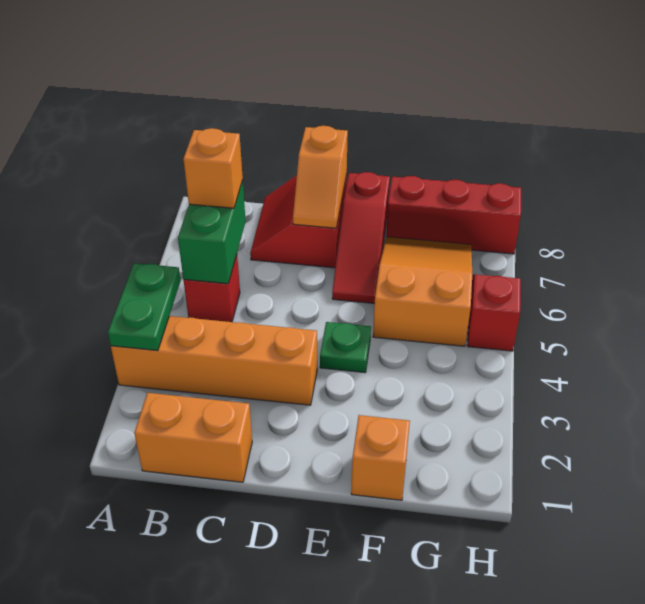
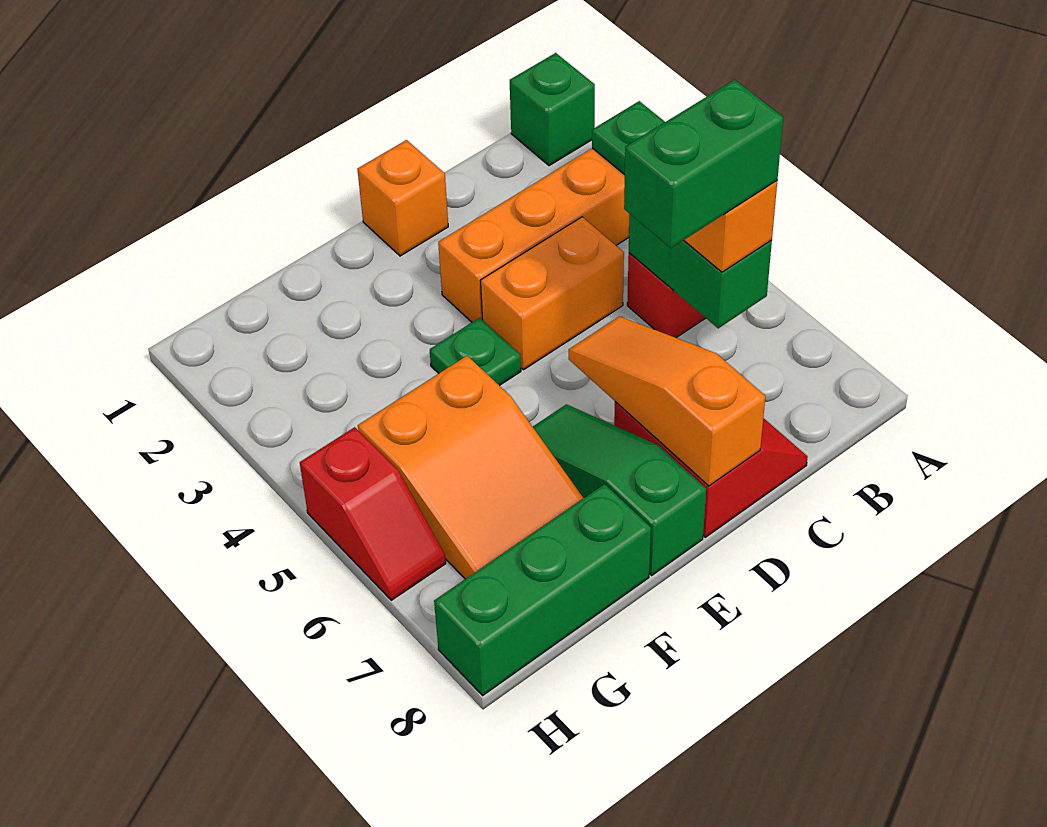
none -> green brick A1 level 1
orange brick B1:C1 level 1 -> orange brick C4:D4 level 1
none -> green brick B6:C6 level 4
orange slope D7:D8 level 2 top 8 -> orange slope D6:D8 level 2 top 8
red slope E6:E8 level 1 top 8 -> green slope E6:E8 level 1 top 8
orange brick F1 level 1 -> orange brick D1 level 1
red brick F8:H8 level 1 -> green brick F8:H8 level 1

